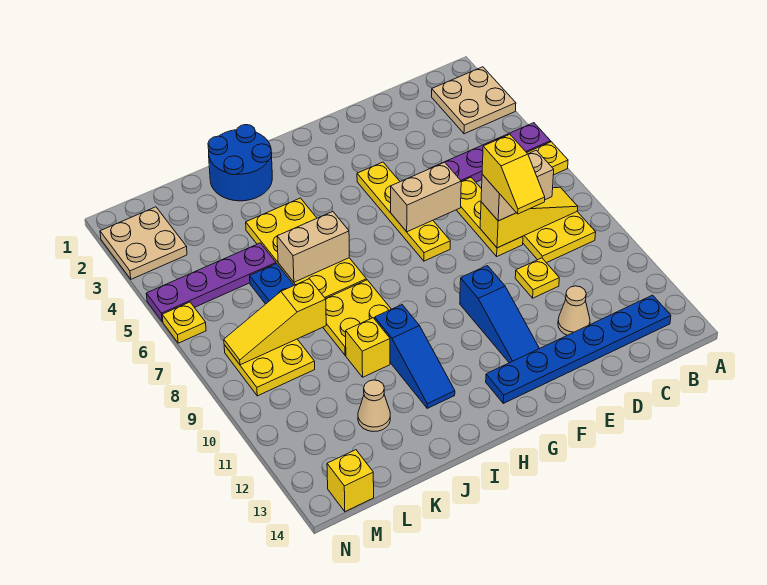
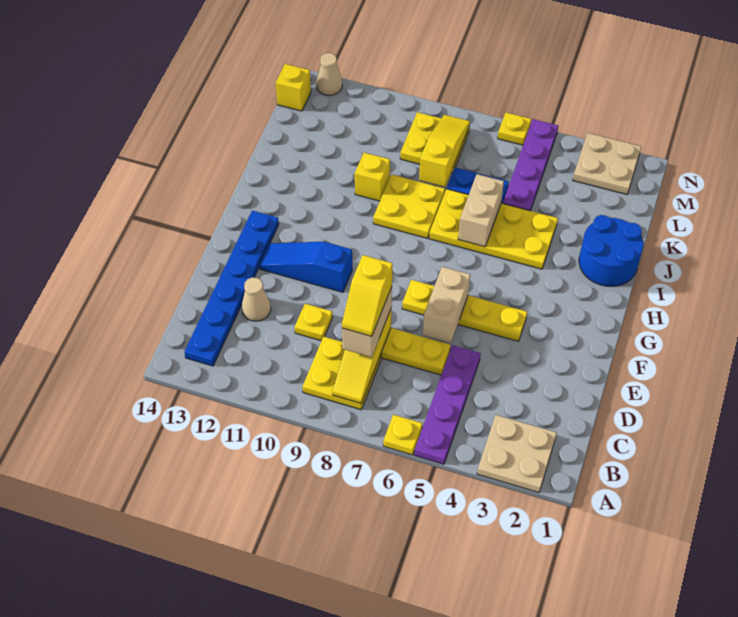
yellow slope D8:D9 level 4 top 8 -> yellow slope C8:D8 level 4 top D
blue slope I10:I12 level 1 top 10 -> none
tan cone K12 level 1 -> tan cone N13 level 1

